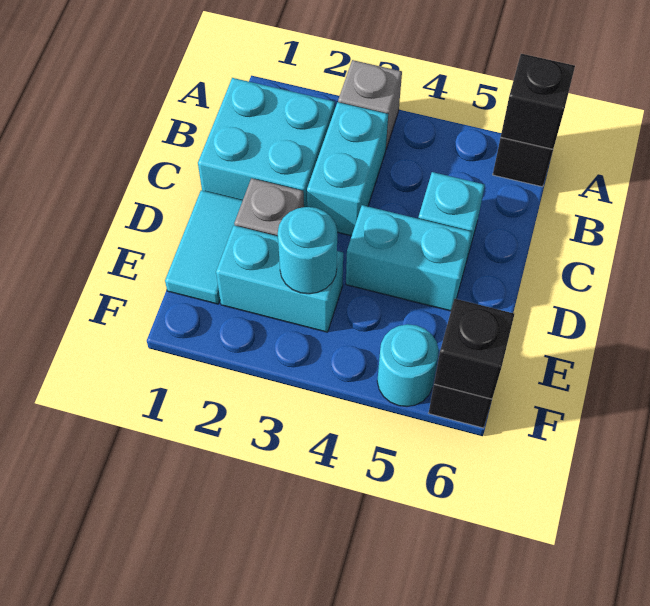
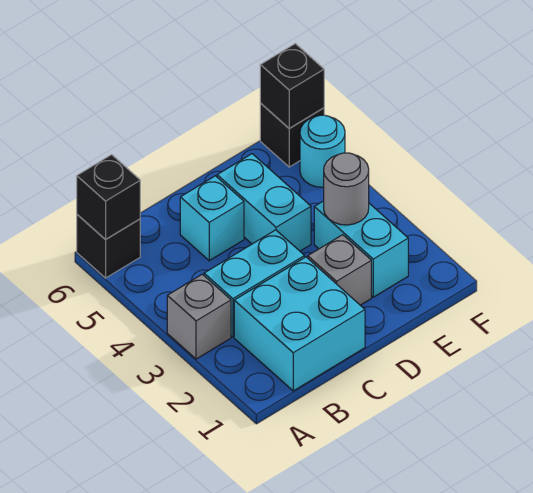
cyan tile D1:E1 level 1 -> none
cyan round brick E3 level 2 -> grey round brick E3 level 2

